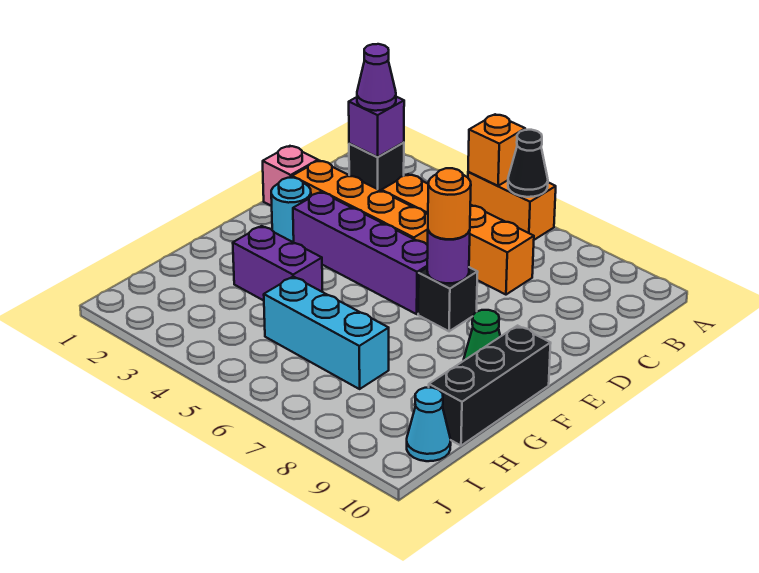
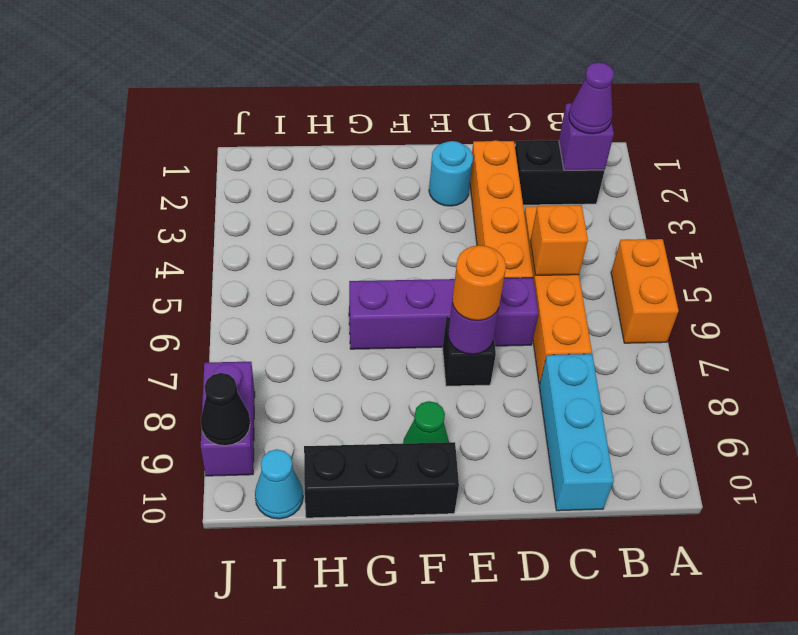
orange brick A5 level 2 -> orange brick C5 level 2
black cone A6 level 2 -> black cone J9 level 2
black brick B2 level 1 -> black brick B2:C2 level 1
pink brick D1 level 1 -> none
purple brick E3:E6 level 1 -> purple brick D6:G6 level 1
purple brick G3:G4 level 1 -> purple brick J8:J9 level 1
cyan brick H5:H7 level 1 -> cyan brick C8:C10 level 1

